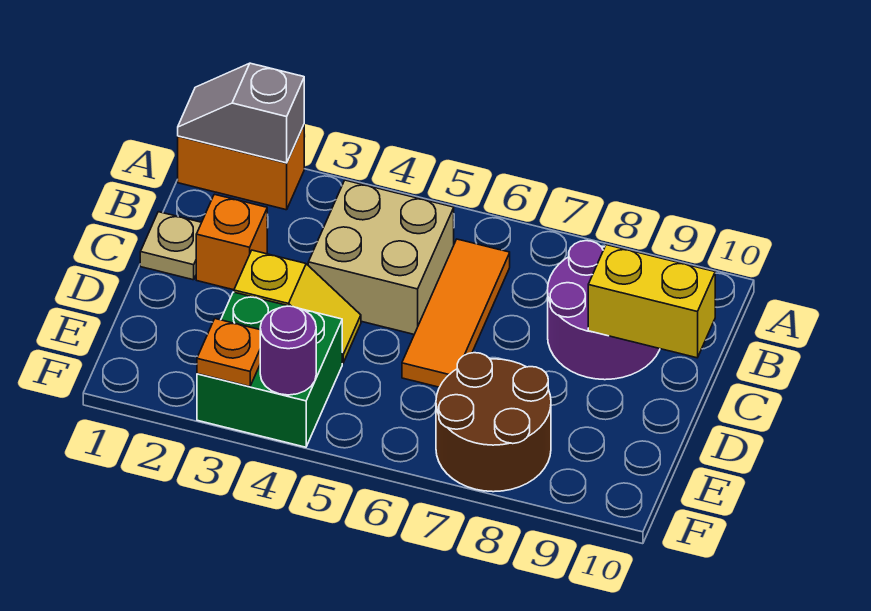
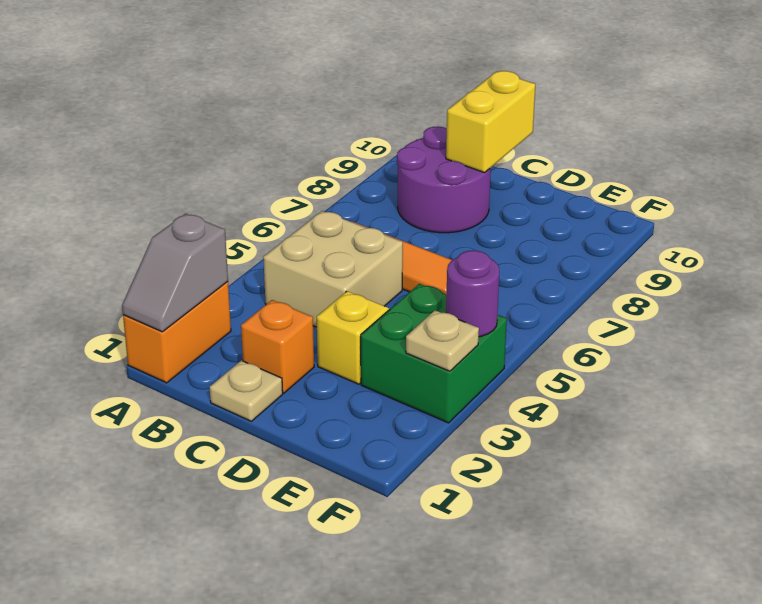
brown round brick E7:F8 level 1 -> none
orange plate F3 level 2 -> tan plate F3 level 2

